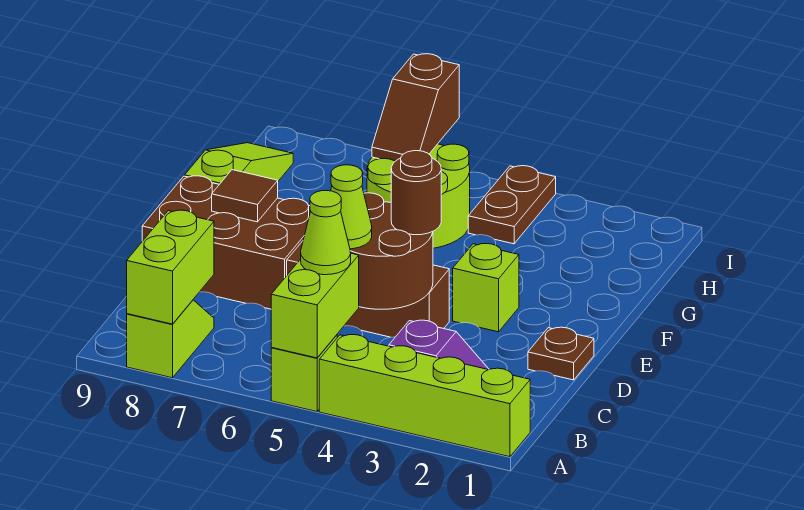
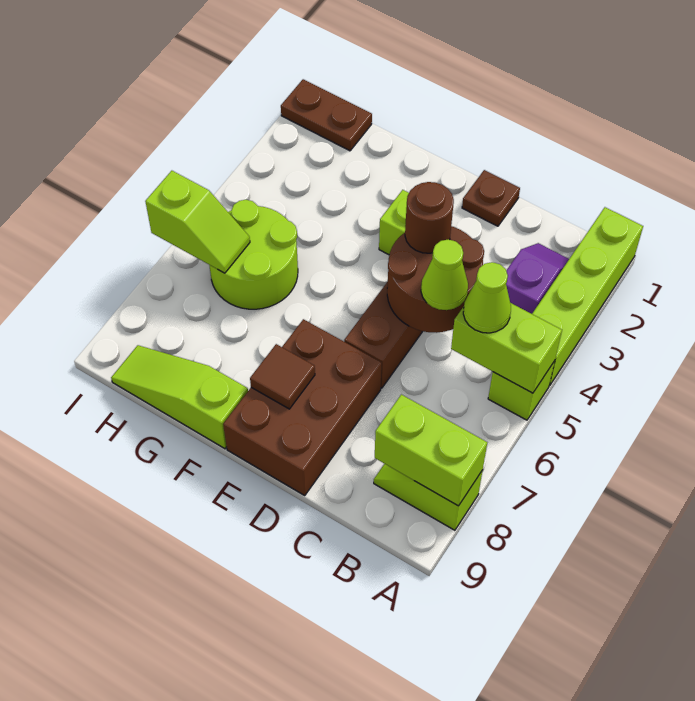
brown plate H4:I4 level 1 -> brown plate H1:I1 level 1
brown slope H6:I6 level 2 top I -> lime slope H6:I6 level 2 top I

